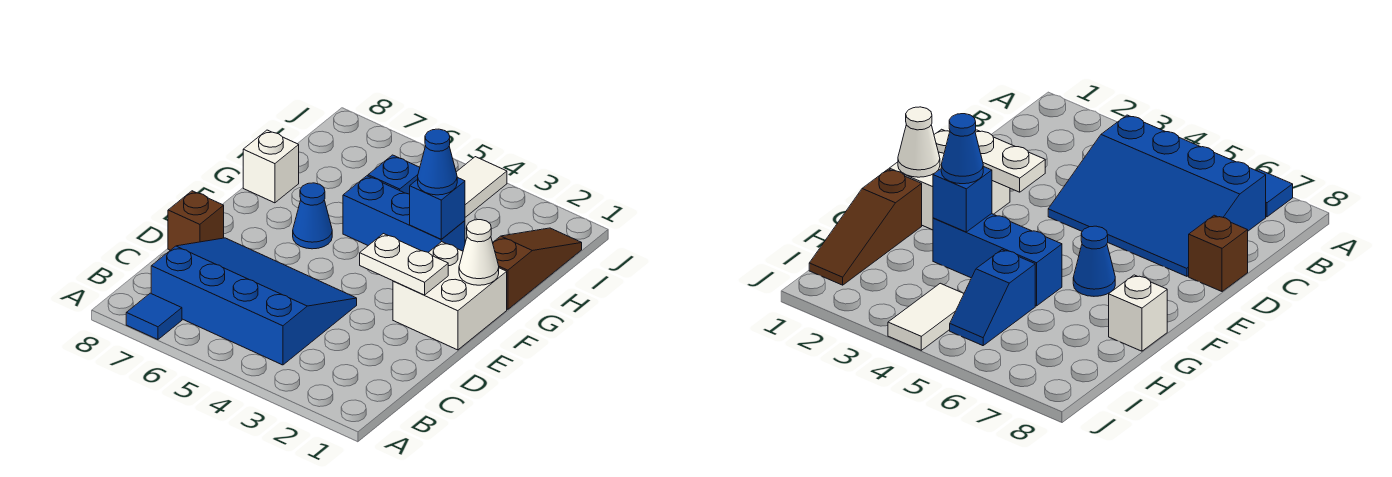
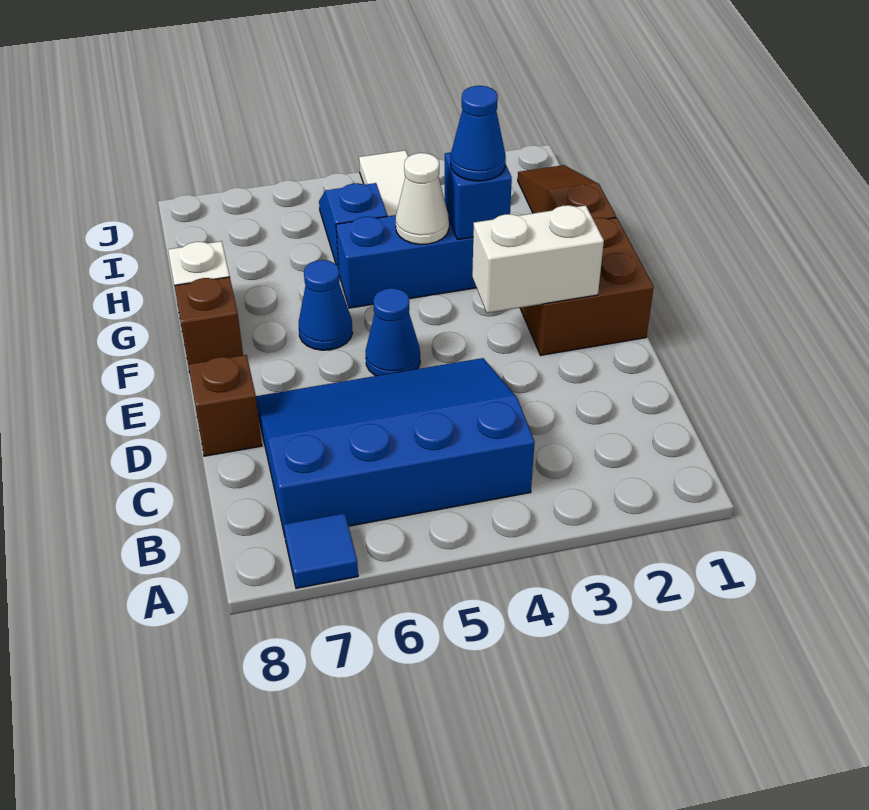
white brick E1:F2 level 1 -> brown brick E1:F2 level 1
white plate E2:E3 level 2 -> white brick E2:E3 level 2
none -> blue cone E5 level 1
white cone F1 level 2 -> white cone G4 level 2
none -> brown brick F8 level 1

